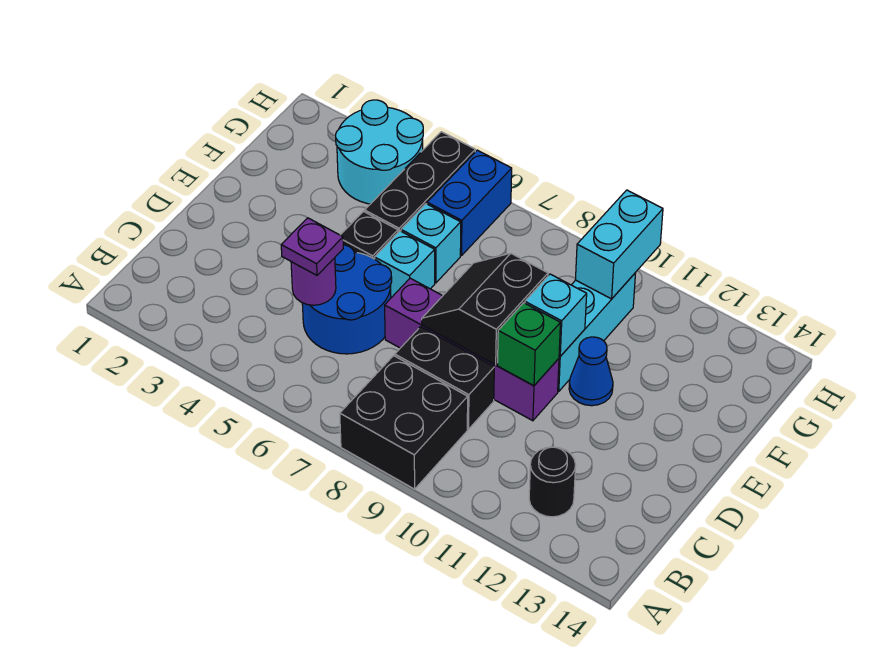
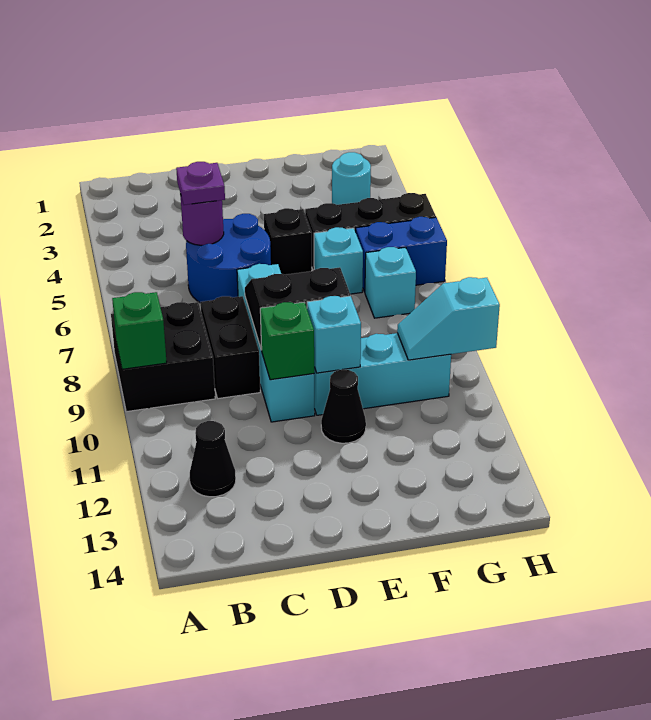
none -> green brick A9 level 2
black round brick B12 level 1 -> black cone B12 level 1
purple brick D7:D10 level 1 -> cyan brick D7:D10 level 1
cyan brick E6 level 1 -> cyan brick G7 level 1
blue cone E11 level 1 -> black cone E11 level 1
cyan round brick G3:H4 level 1 -> cyan round brick G3 level 1
cyan brick G10:H10 level 2 -> cyan slope G10:H10 level 2 top H

